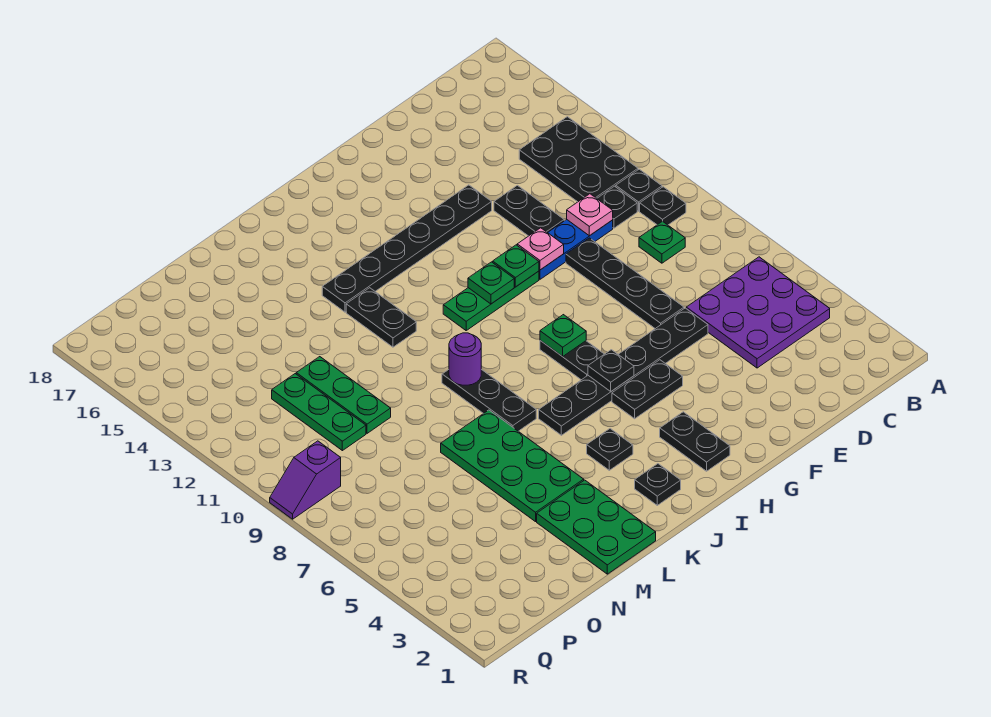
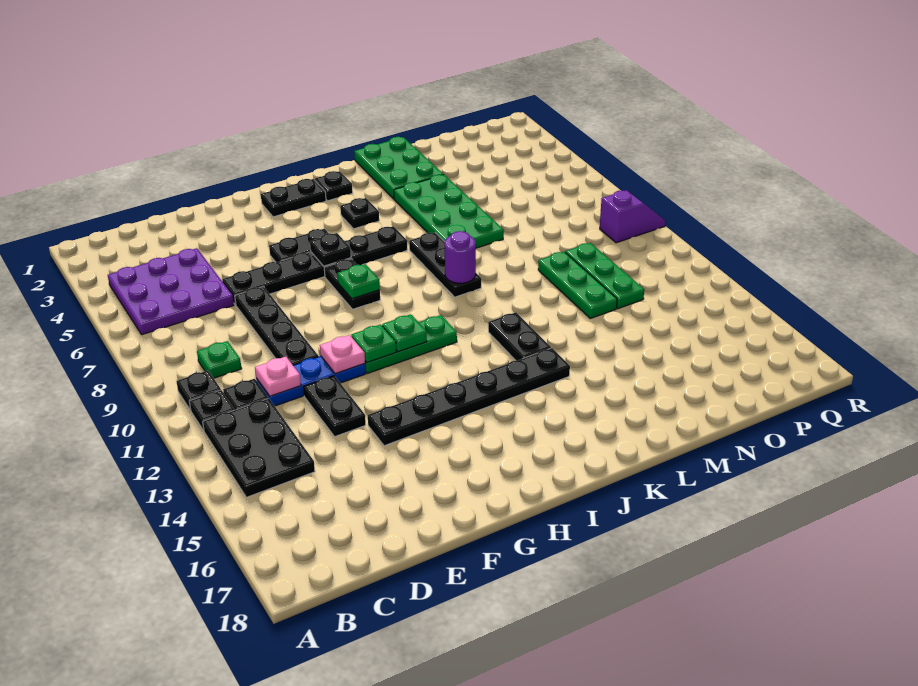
black plate H2:H3 level 1 -> black plate H2:I2 level 1

